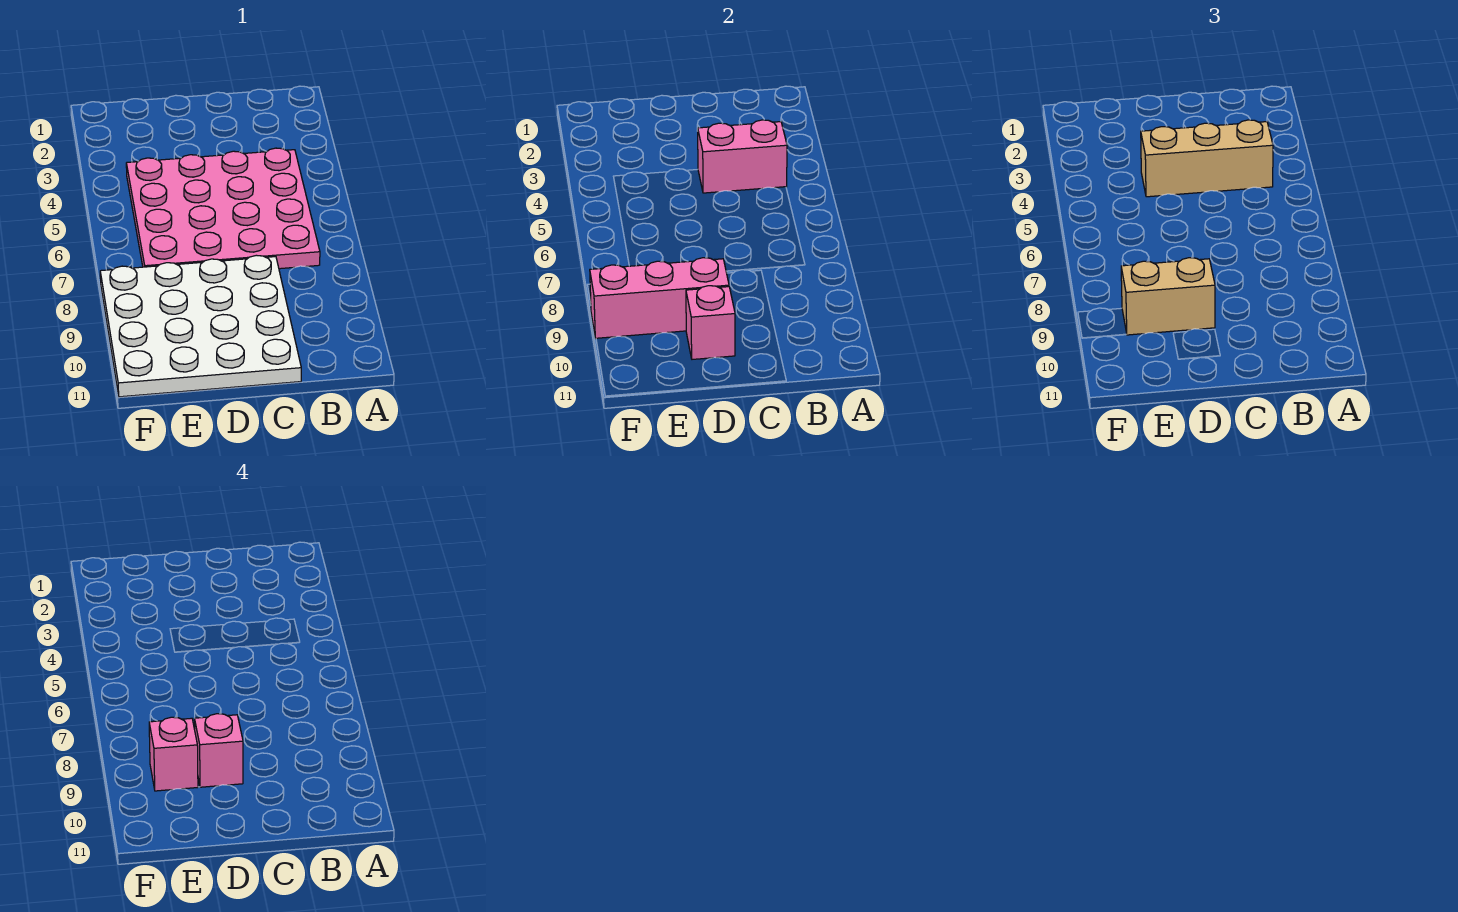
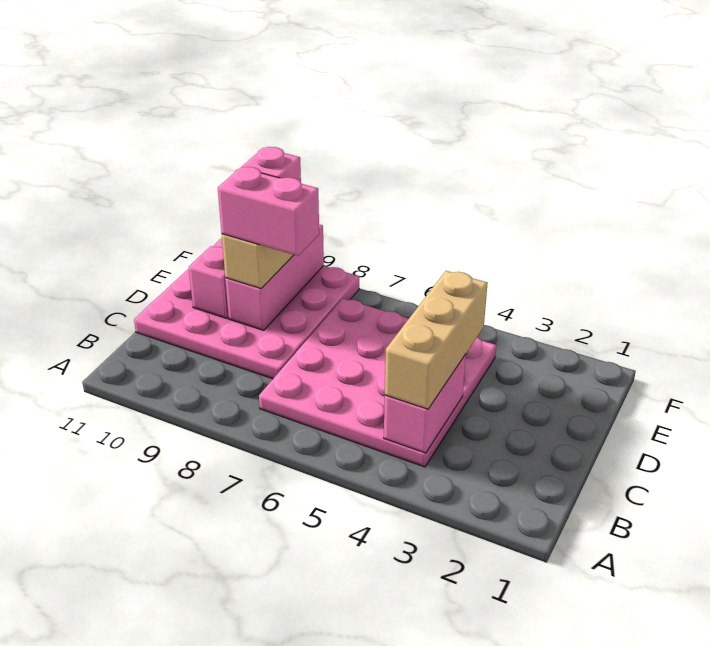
white plate C8:F11 level 1 -> pink plate C8:F11 level 1
pink brick D9 level 4 -> pink brick D8:D9 level 4

